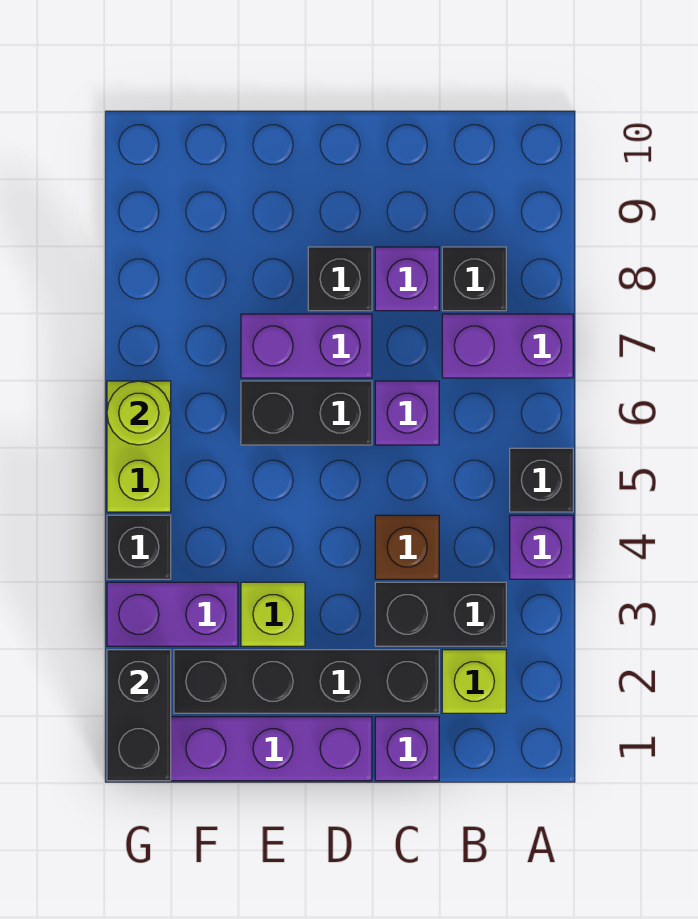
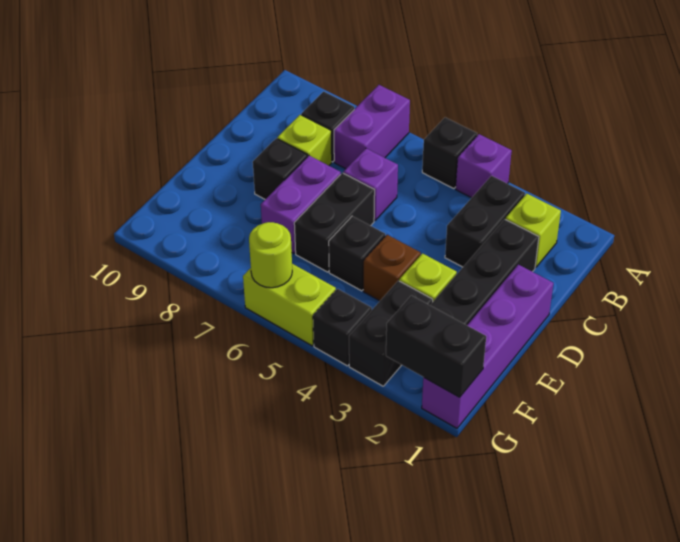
purple brick C1 level 1 -> none
brown brick C4 level 1 -> brown brick E4 level 1
purple brick C8 level 1 -> lime brick C8 level 1
none -> black brick E5 level 1
purple brick F3:G3 level 1 -> black brick F3:G3 level 1

